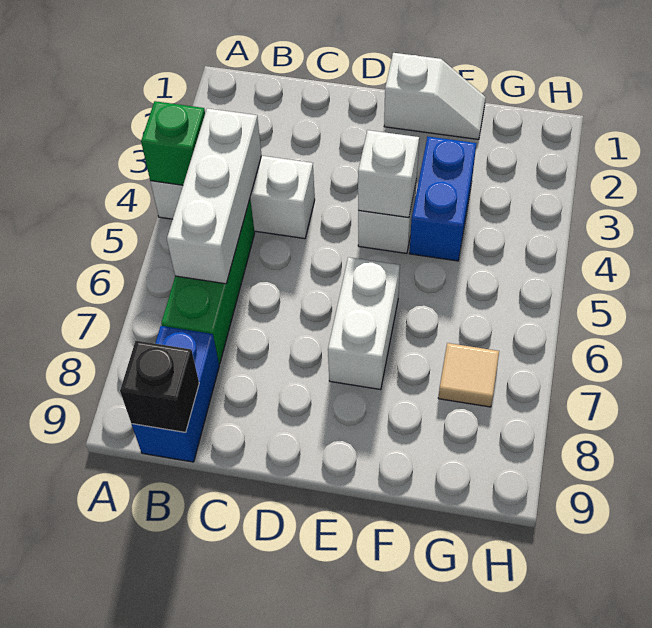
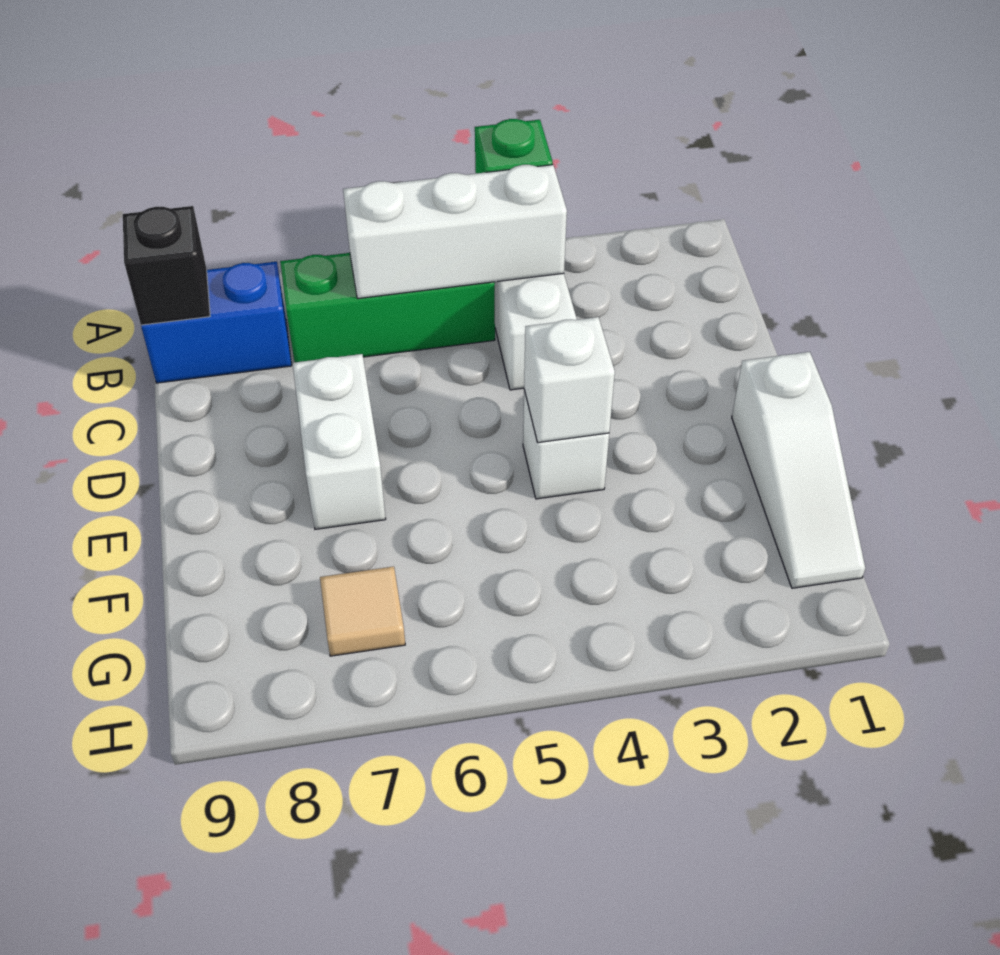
white slope E1:F1 level 1 top E -> white slope E1:G1 level 1 top E
white brick E6:E7 level 1 -> white brick D7:E7 level 1
blue brick F3:F4 level 1 -> none

